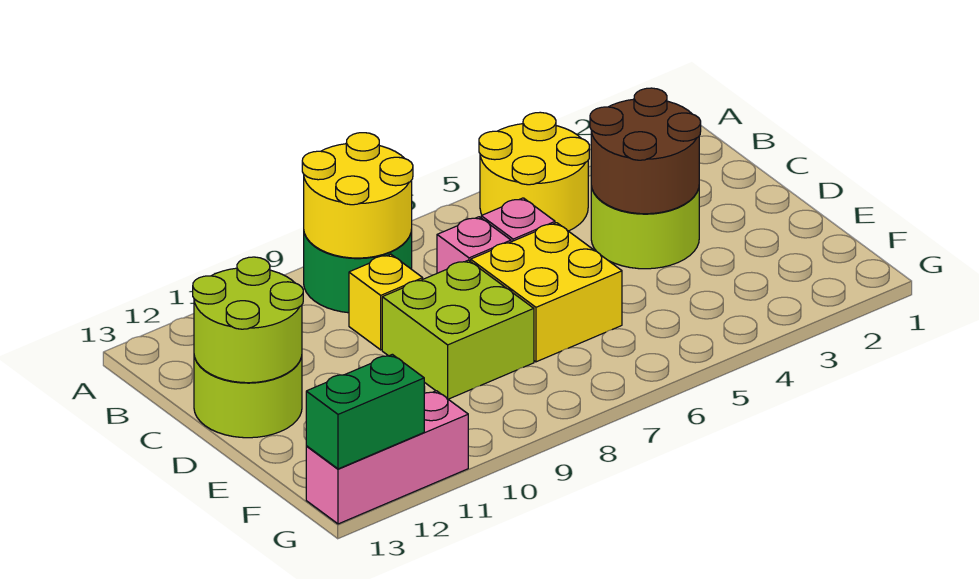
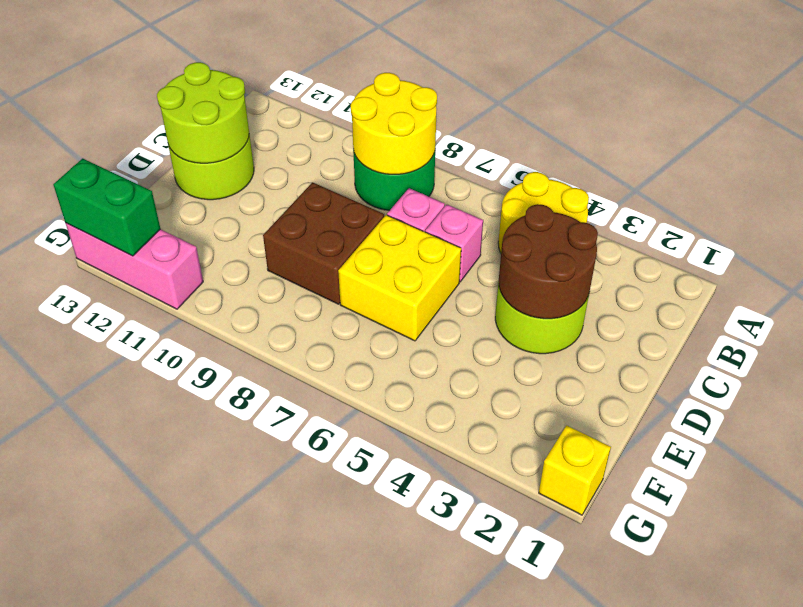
yellow brick C9 level 1 -> yellow brick G1 level 1
lime brick D8:E9 level 1 -> brown brick D8:E9 level 1

